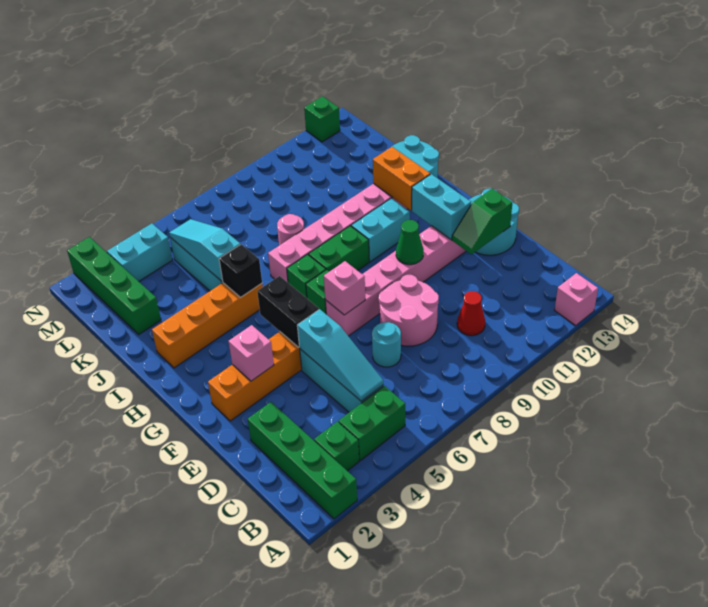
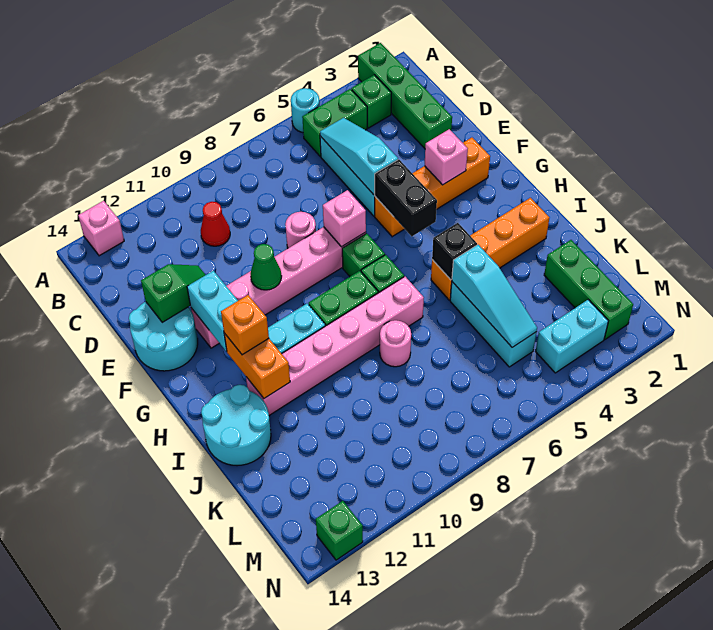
cyan round brick D7 level 1 -> cyan round brick A5 level 1
pink round brick D8:E9 level 1 -> pink round brick E8 level 1
none -> orange brick H12 level 3
green brick K2:N2 level 1 -> green brick K2:M2 level 1

